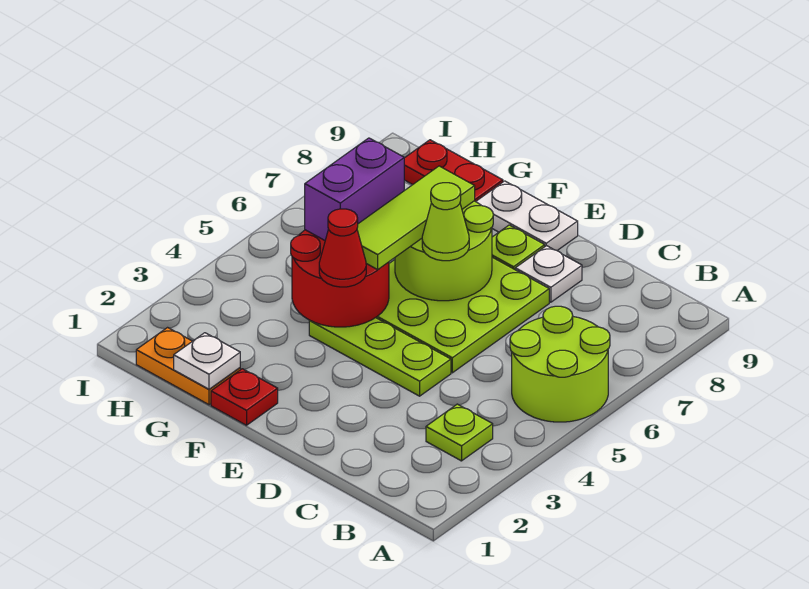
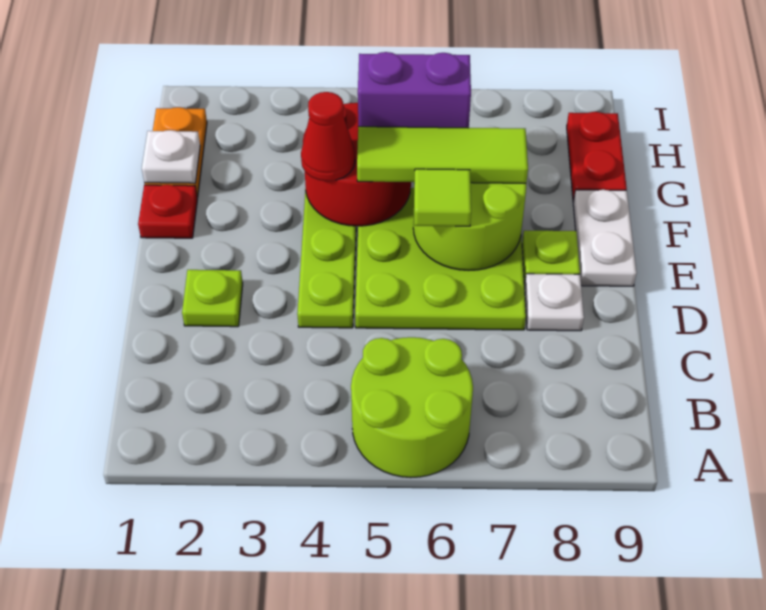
lime plate B3 level 1 -> lime plate D2 level 1
lime cone E6 level 3 -> lime tile E6 level 3

